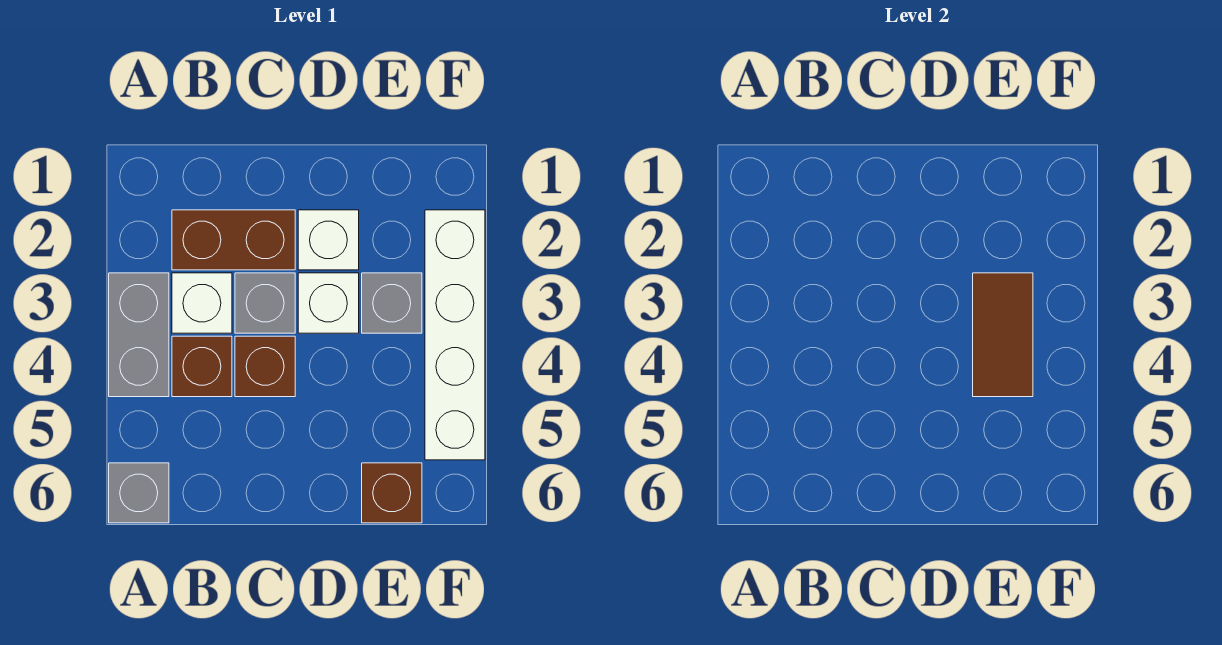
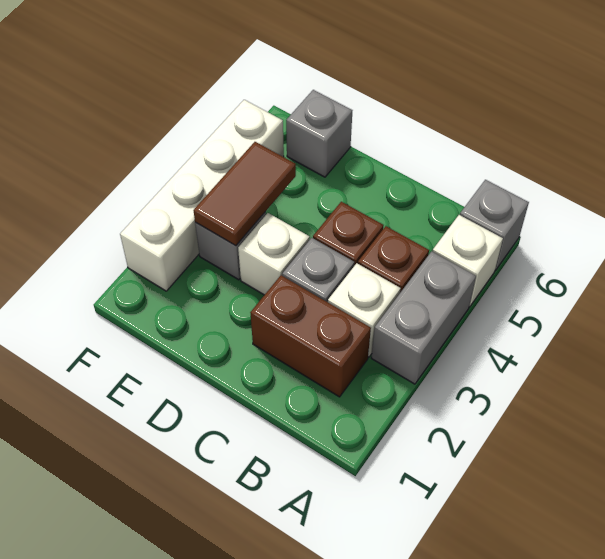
white brick D2 level 1 -> white brick A5 level 1
brown brick E6 level 1 -> grey brick E6 level 1

